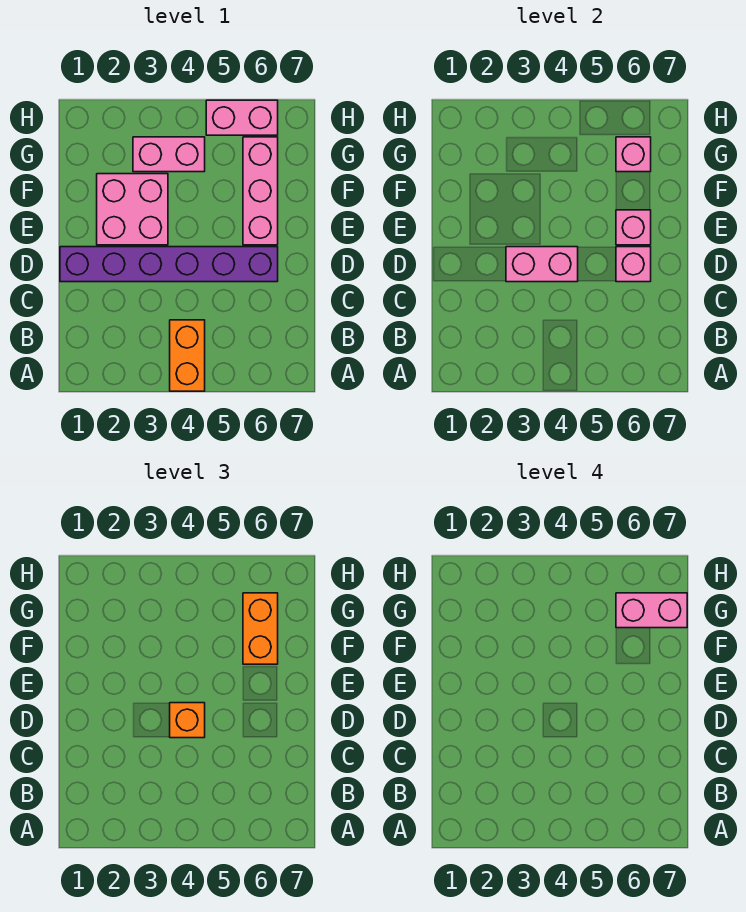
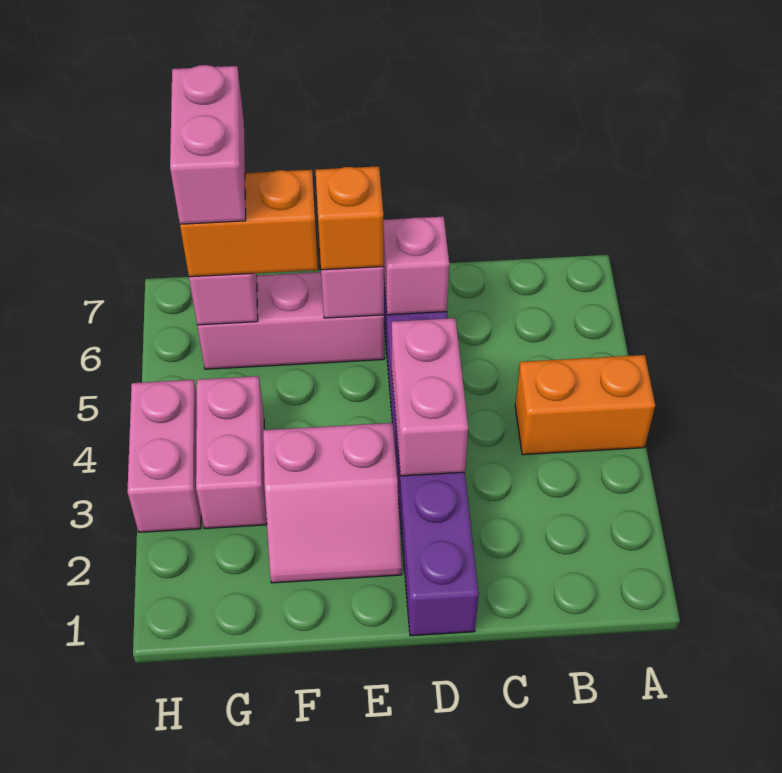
orange brick D4 level 3 -> orange brick E6 level 3
pink brick E2:F3 level 1 -> pink slope E2:F3 level 1 top 3
pink brick H5:H6 level 1 -> pink brick H3:H4 level 1

